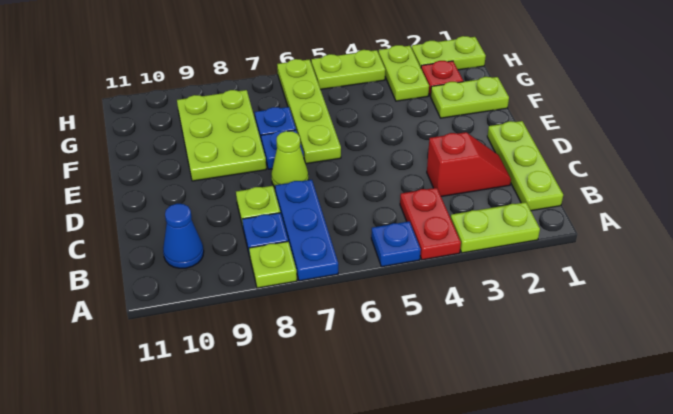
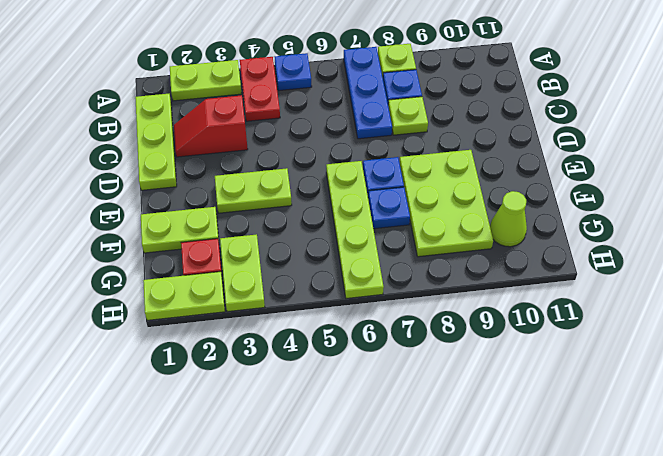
blue cone B10 level 1 -> none
lime cone D7 level 1 -> lime cone G10 level 1
lime plate H4:H5 level 1 -> lime plate E3:E4 level 1

